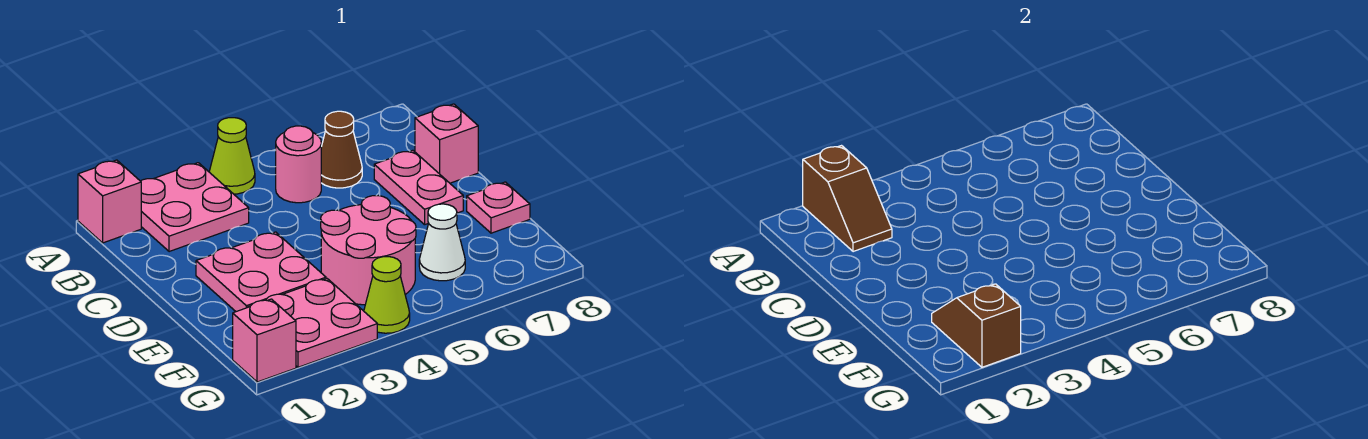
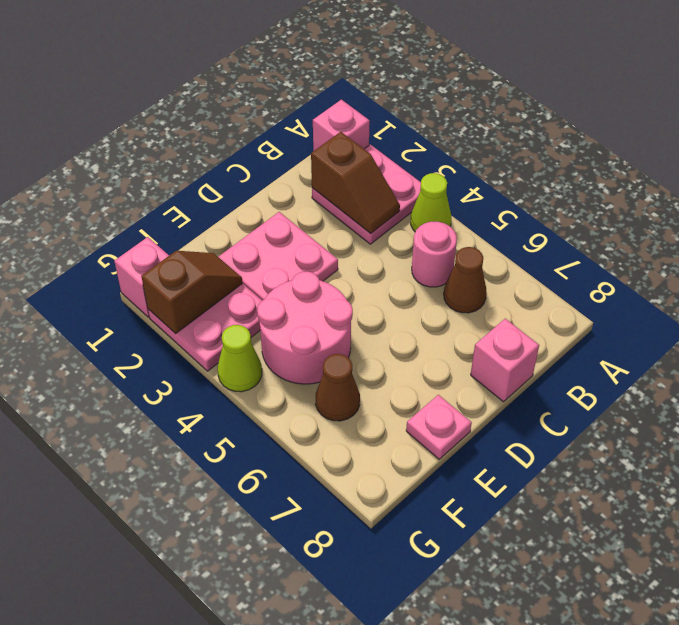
brown slope A2:B2 level 2 top A -> brown slope B2:B3 level 2 top 2
pink plate C7:D7 level 1 -> none
white cone F6 level 1 -> brown cone F6 level 1

